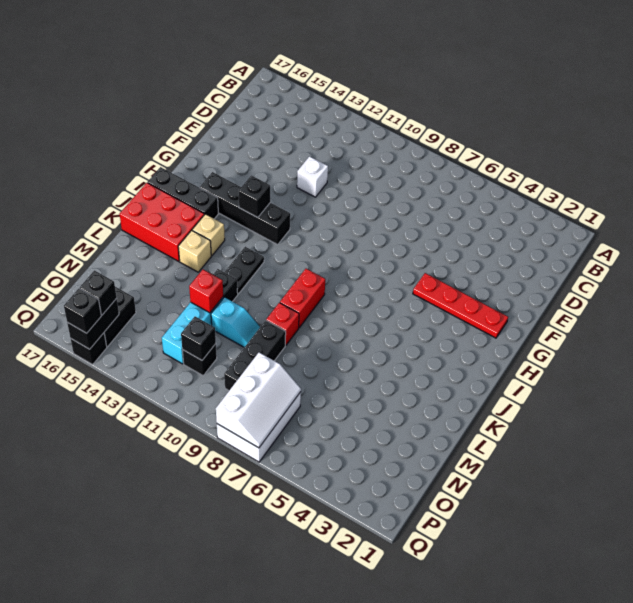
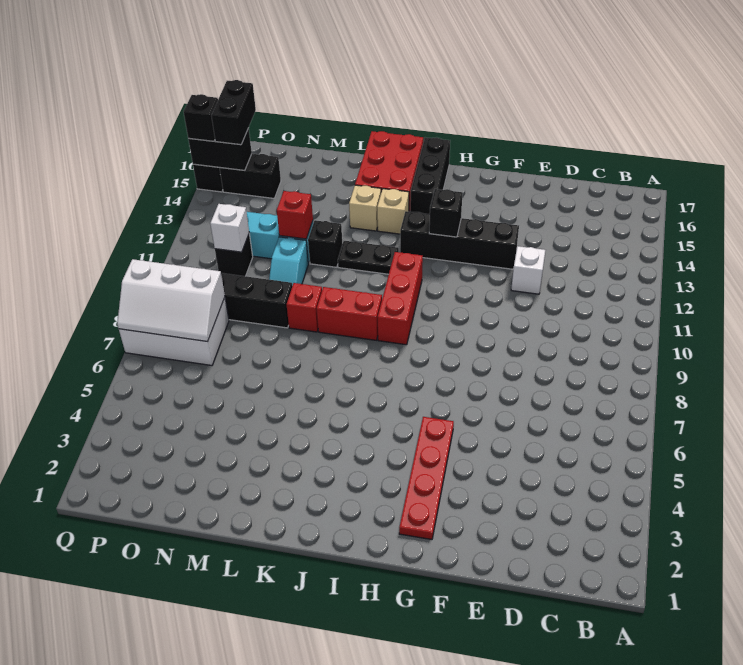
black brick H12:H15 level 1 -> black brick F13:I13 level 1
none -> red brick I9:I11 level 1
black brick O11 level 2 -> white brick O11 level 2
black brick P15 level 3 -> black brick P15:P16 level 3

